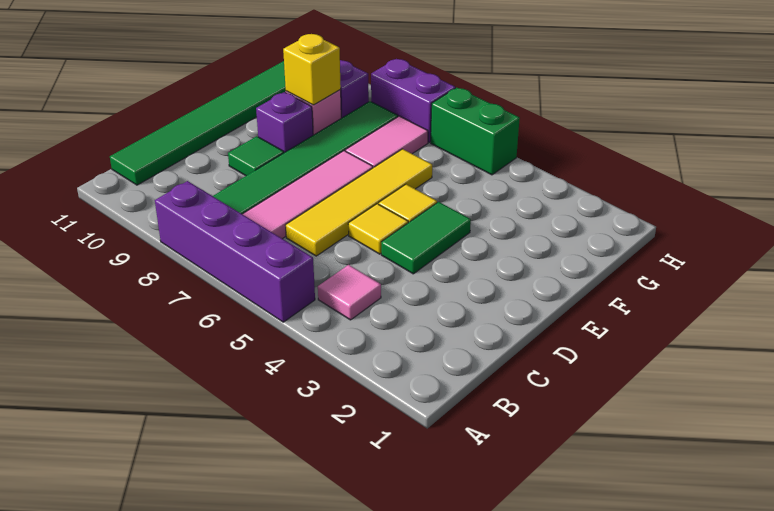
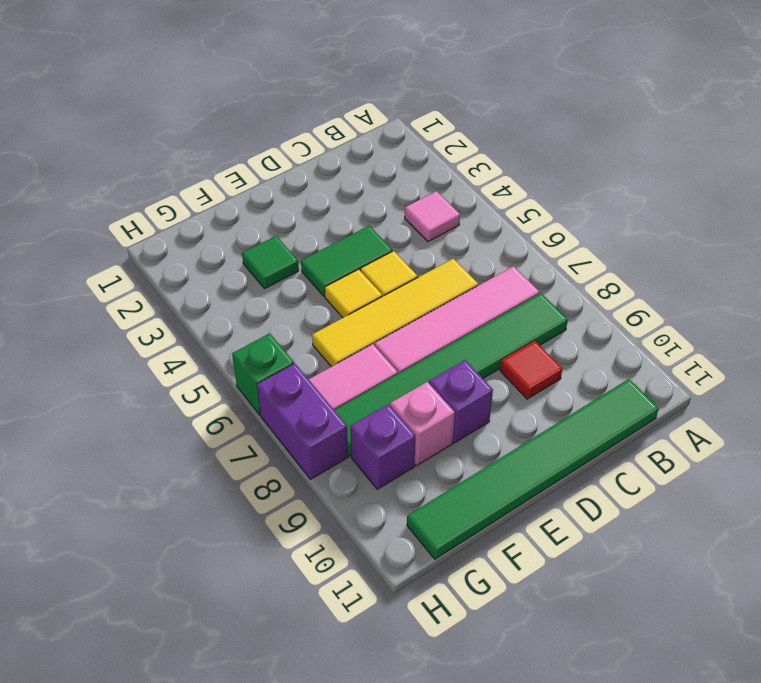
purple brick A5:A8 level 1 -> none
none -> red tile C9 level 1
green tile D9 level 1 -> green tile F3 level 1
yellow brick F9 level 2 -> none
green brick H5:H6 level 1 -> green brick H6 level 1

